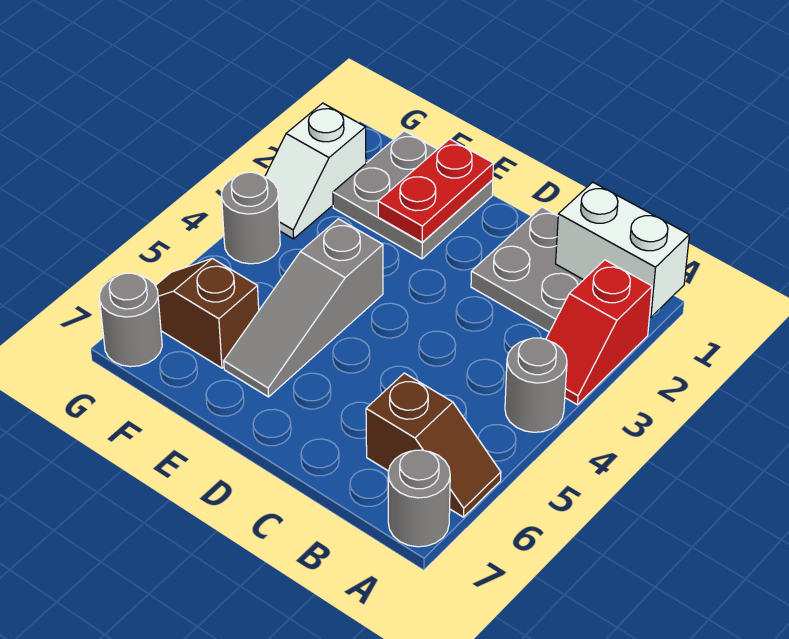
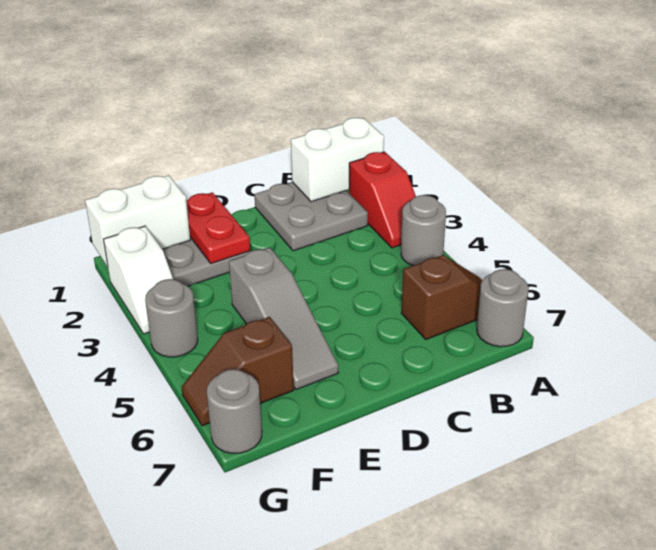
none -> white brick F1:G1 level 2

